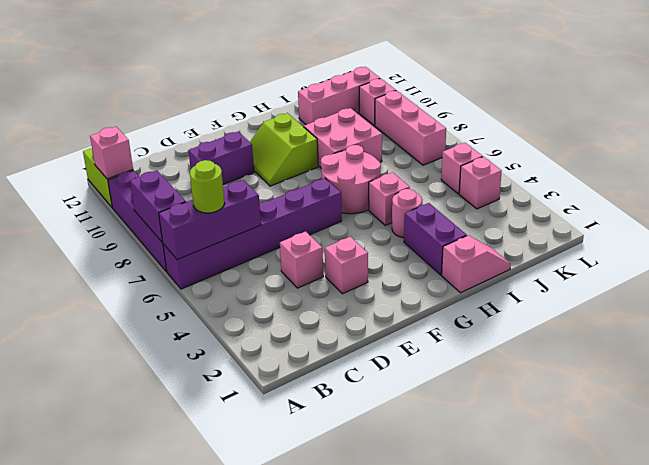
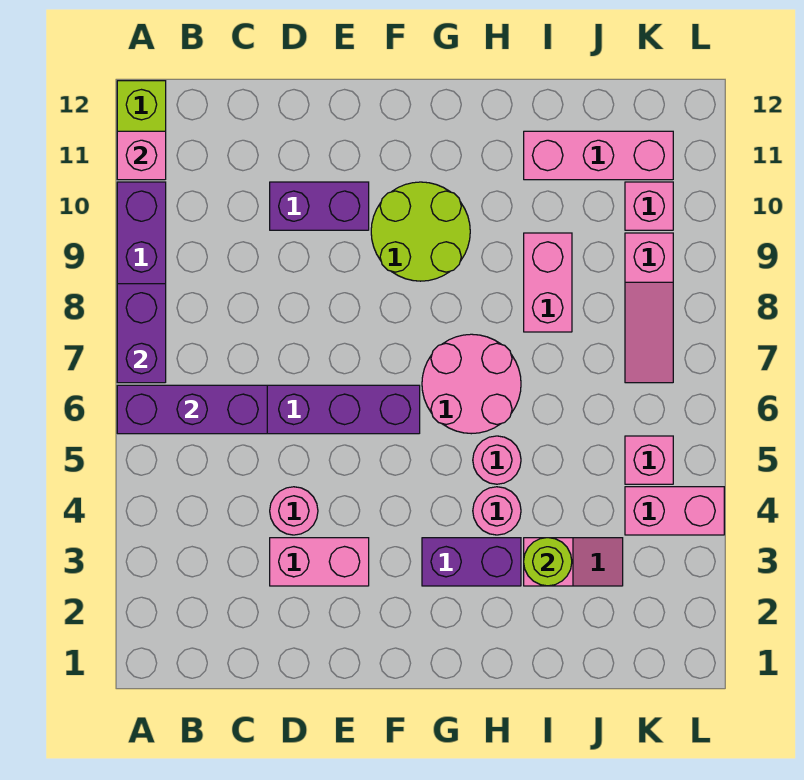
lime round brick B6 level 3 -> lime round brick I3 level 2
pink brick D4 level 1 -> pink round brick D4 level 1
pink brick E3 level 1 -> pink brick D3:E3 level 1
lime slope F9:G10 level 1 top G -> lime round brick F9:G10 level 1
pink slope H1:I1 level 1 top H -> pink slope I3:J3 level 1 top I
purple brick H2:H3 level 1 -> purple brick G3:H3 level 1
pink brick H5 level 1 -> pink round brick H5 level 1
pink brick H8:I9 level 1 -> pink brick I8:I9 level 1
pink brick K4 level 1 -> pink brick K4:L4 level 1
pink brick K7:K9 level 1 -> pink slope K7:K9 level 1 top 9

